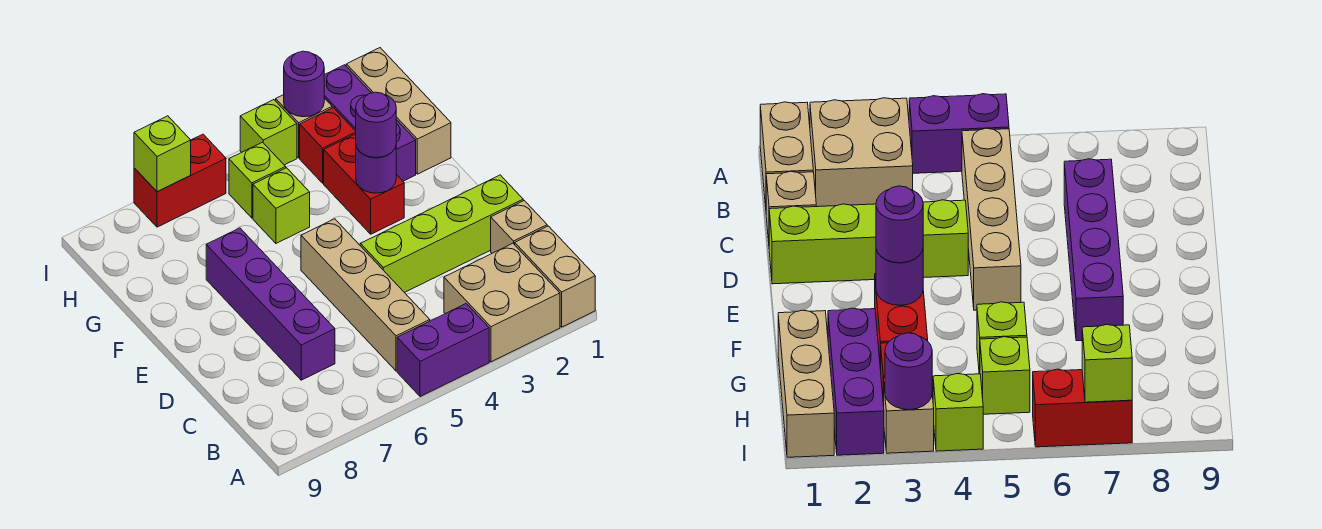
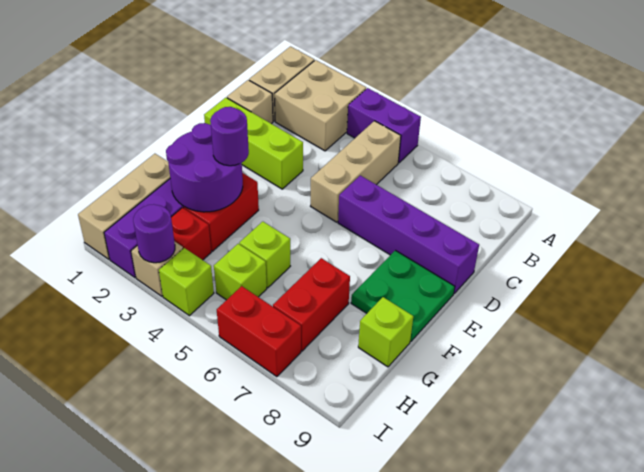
tan brick B5:E5 level 1 -> tan brick B5:D5 level 1
purple brick C7:F7 level 1 -> purple brick D6:D9 level 1
lime brick D1:D4 level 1 -> lime brick D1:D3 level 1
none -> green plate E8:F9 level 1
purple round brick F3 level 2 -> purple round brick F2:G3 level 2
none -> red brick G7:H7 level 1
lime brick I7 level 2 -> lime brick G9 level 1

